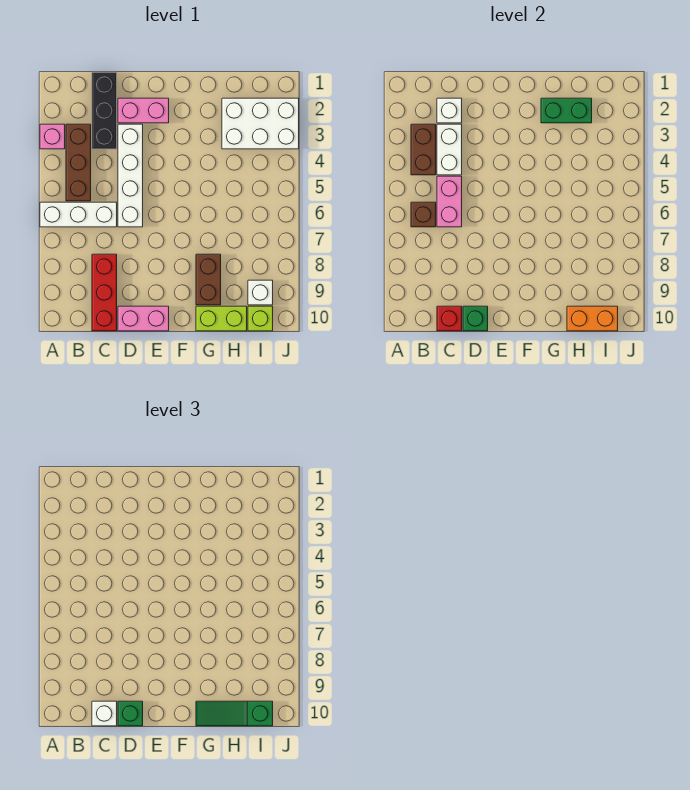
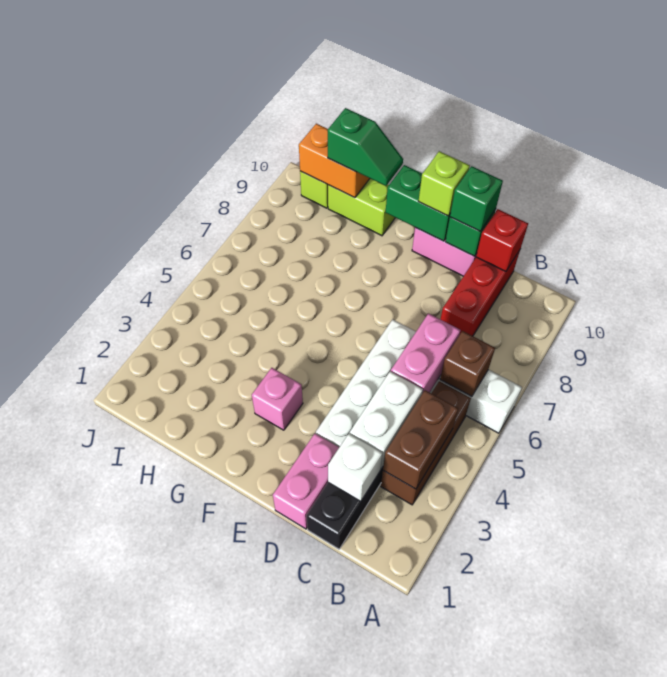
pink brick A3 level 1 -> pink brick F3 level 1
white brick C10 level 3 -> none
pink brick D2:E2 level 1 -> pink brick D1:D2 level 1
none -> lime brick E10 level 3
green brick G2:H2 level 2 -> green brick E10:F10 level 2
brown brick G8:G9 level 1 -> none
green slope G10:I10 level 3 top I -> green slope G10:H10 level 3 top H
white brick H2:J3 level 1 -> none
white brick I9 level 1 -> none

